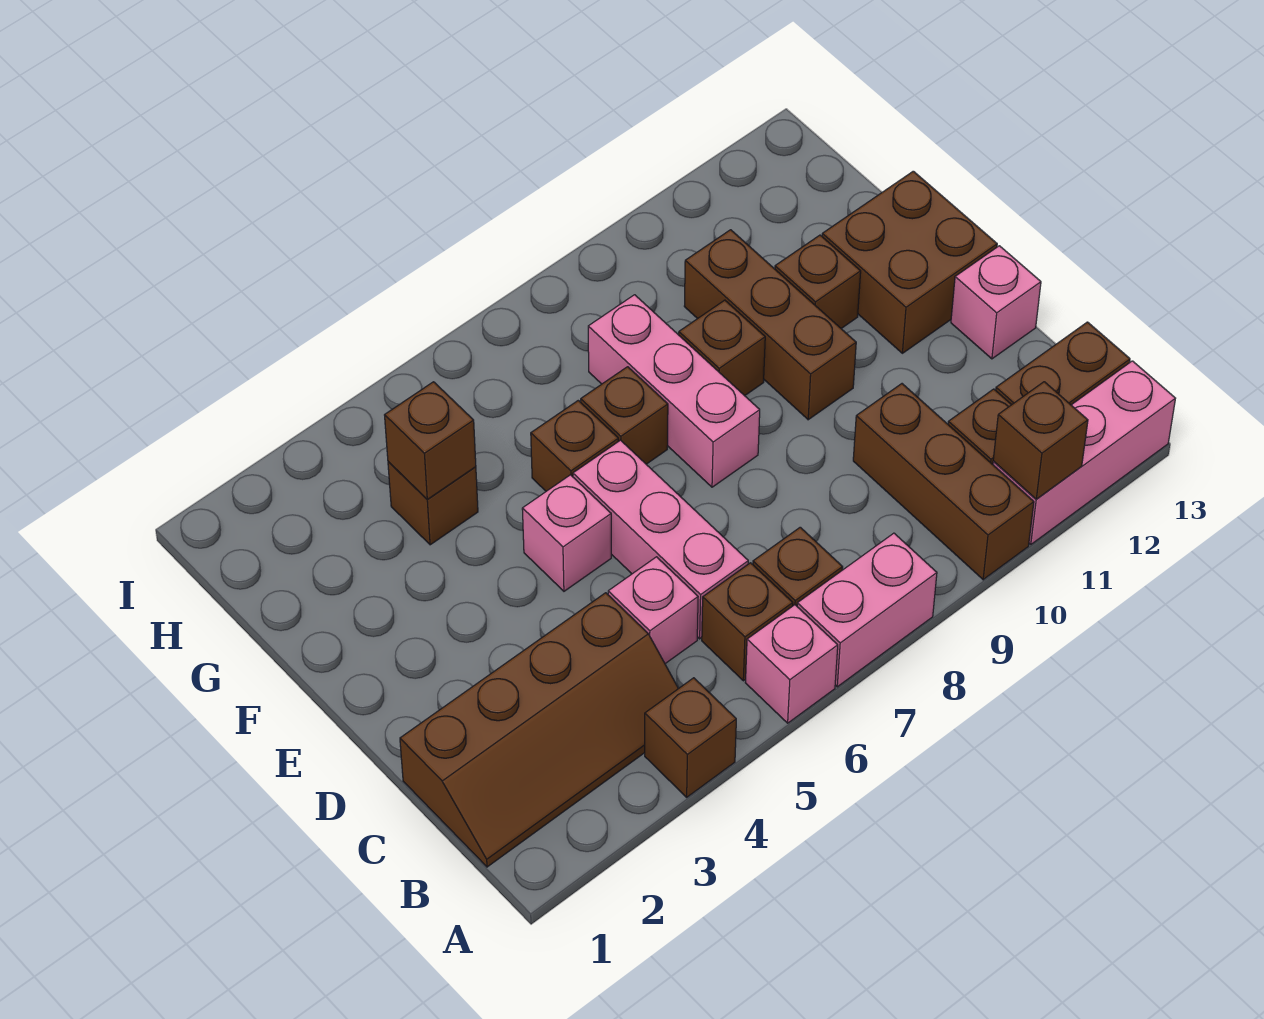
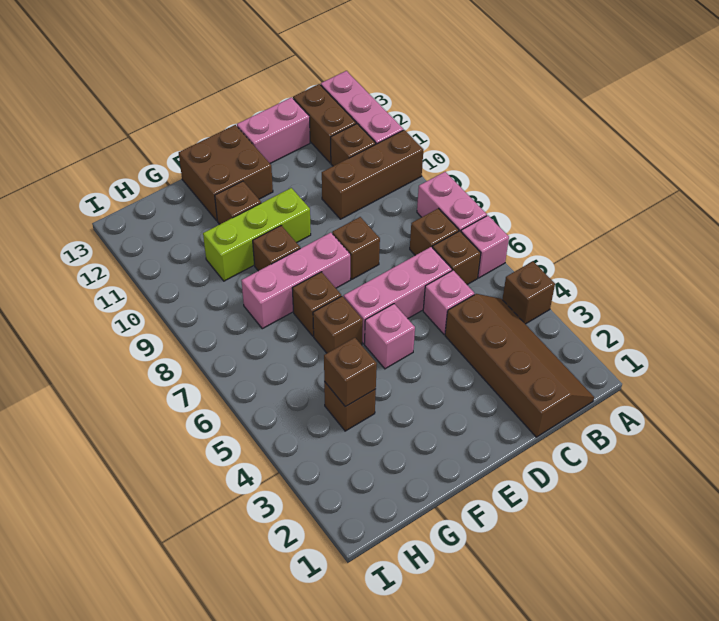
brown brick A11 level 2 -> brown brick D8 level 1
pink brick D13 level 1 -> pink brick C13:D13 level 1
brown brick E10:G10 level 1 -> lime brick E10:G10 level 1

